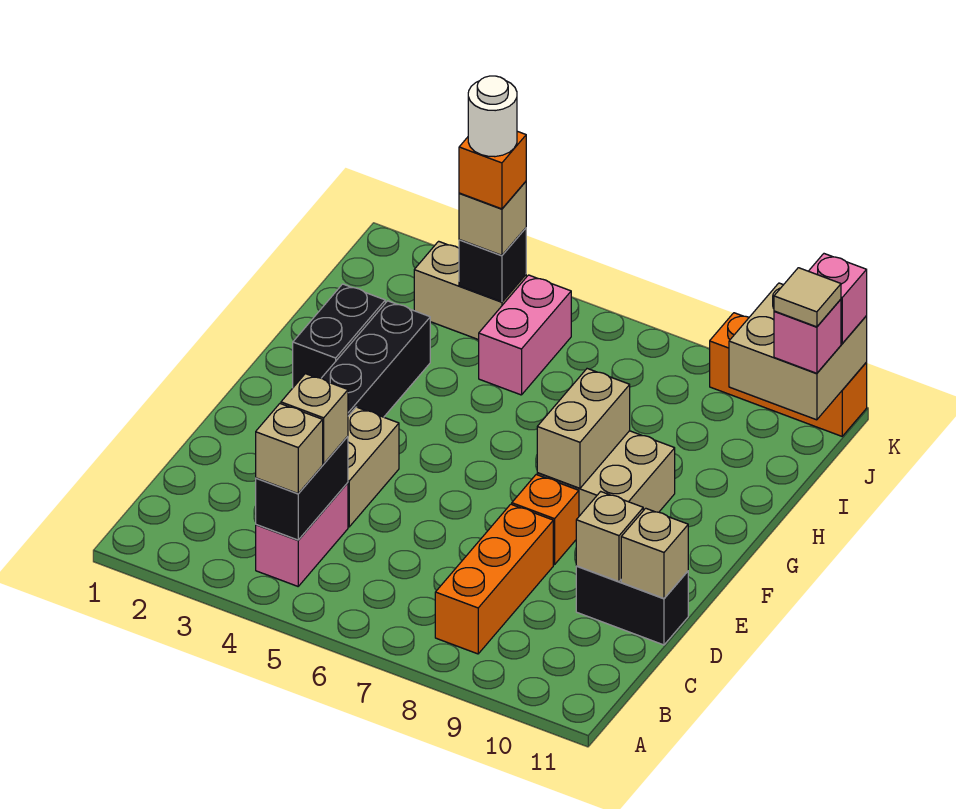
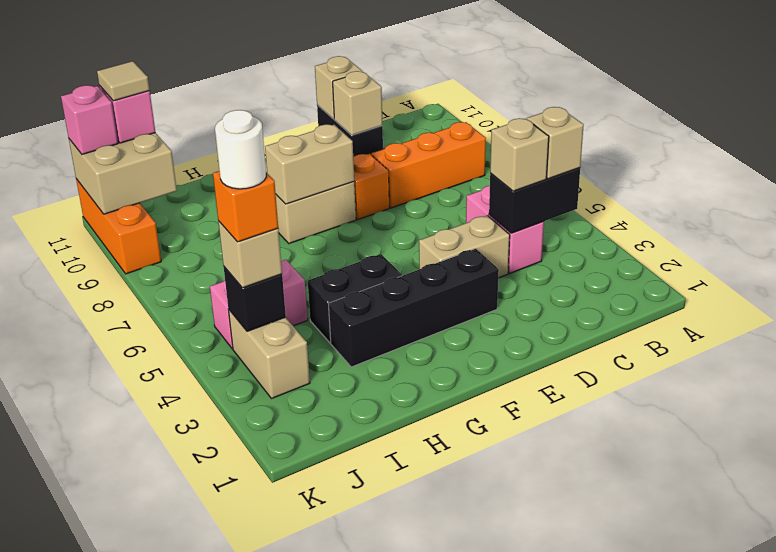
pink brick B4:C4 level 1 -> pink brick C4:C5 level 1
black brick G2:H2 level 1 -> black brick G4:H4 level 1

